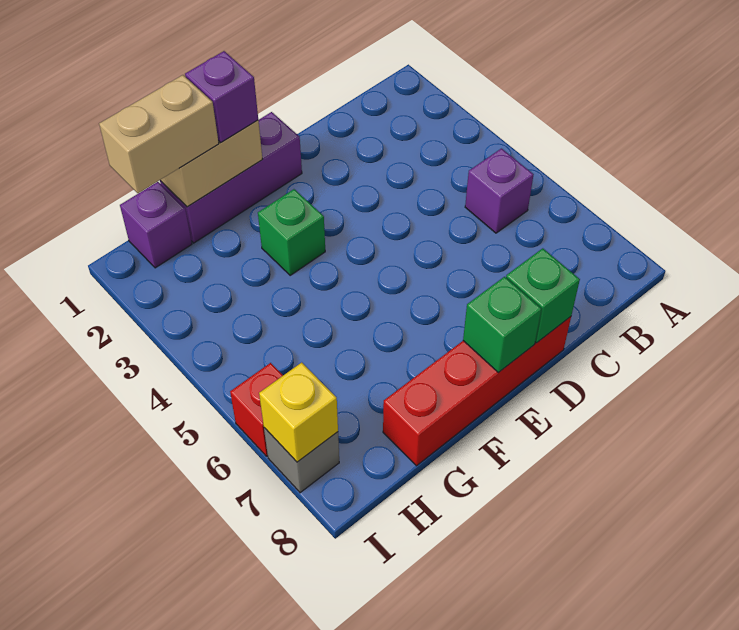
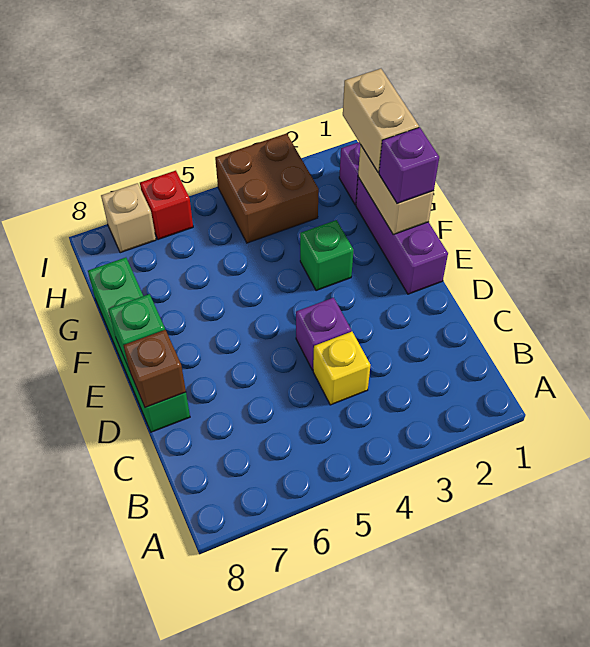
purple brick B5 level 1 -> purple brick D4 level 1
red brick D8:G8 level 1 -> green brick D8:G8 level 1
green brick D8 level 2 -> brown brick D8 level 2
none -> brown brick H3:I4 level 1
grey brick I7 level 1 -> tan brick I7 level 1
yellow brick I7 level 2 -> yellow brick C4 level 1

